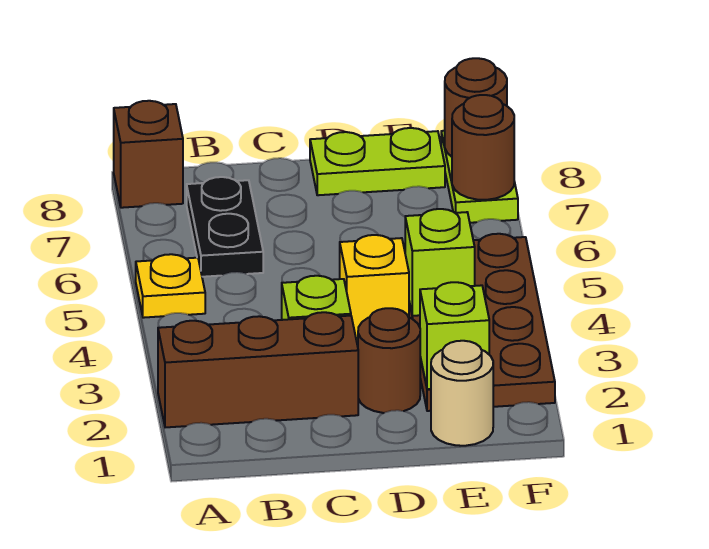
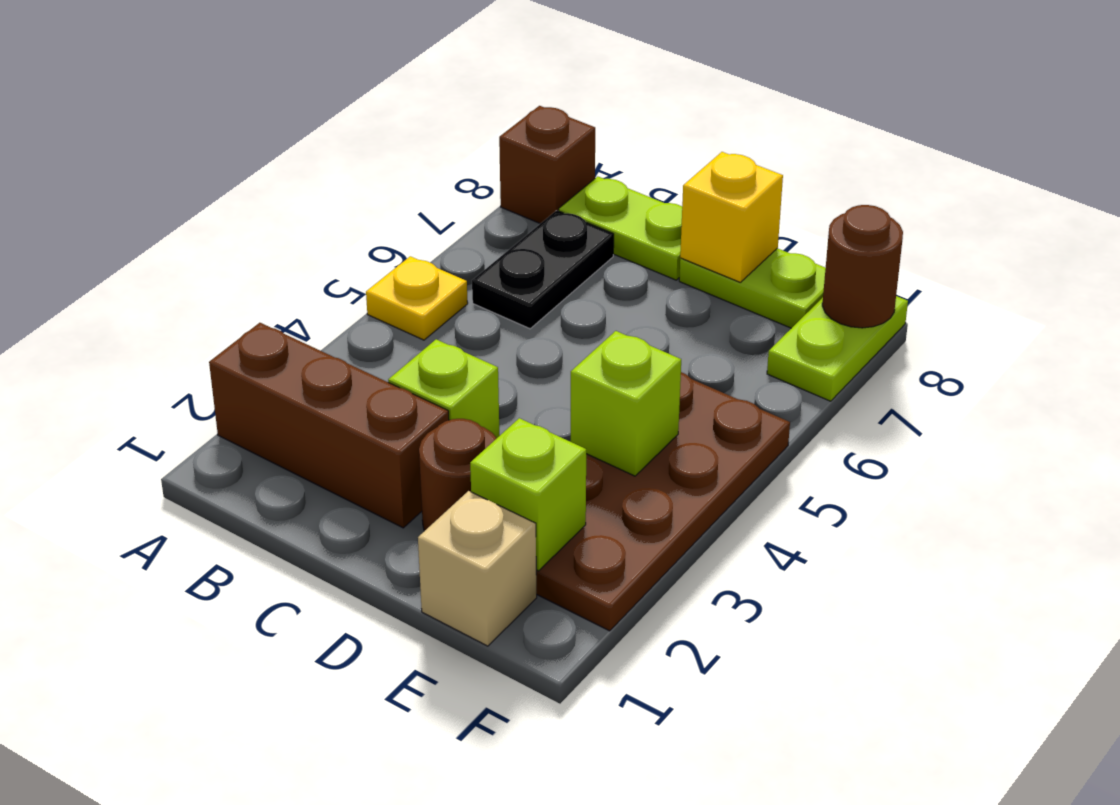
none -> lime plate B8:C8 level 1
yellow brick D4 level 1 -> yellow brick D8 level 2
tan round brick E1 level 1 -> tan brick E1 level 1
brown round brick F7 level 2 -> none

